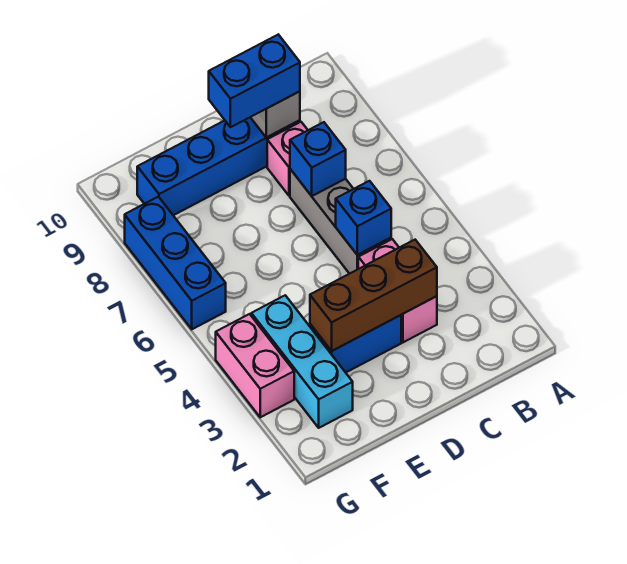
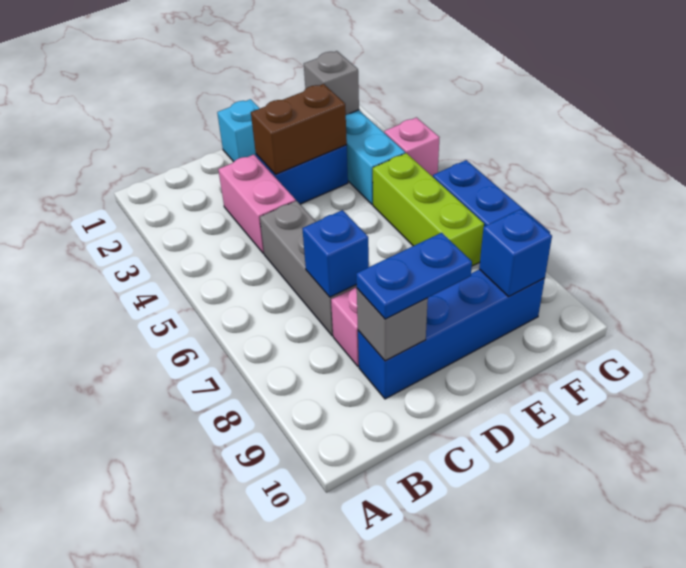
brown brick C3:E3 level 2 -> brown brick D3:E3 level 2
blue brick C5 level 2 -> blue brick F9 level 2
blue brick C9:D9 level 3 -> blue plate C9:D9 level 3
none -> cyan brick D1 level 1
none -> grey brick F2 level 2
none -> lime brick F5:F7 level 1
pink brick G3:G4 level 1 -> pink brick G4 level 1

